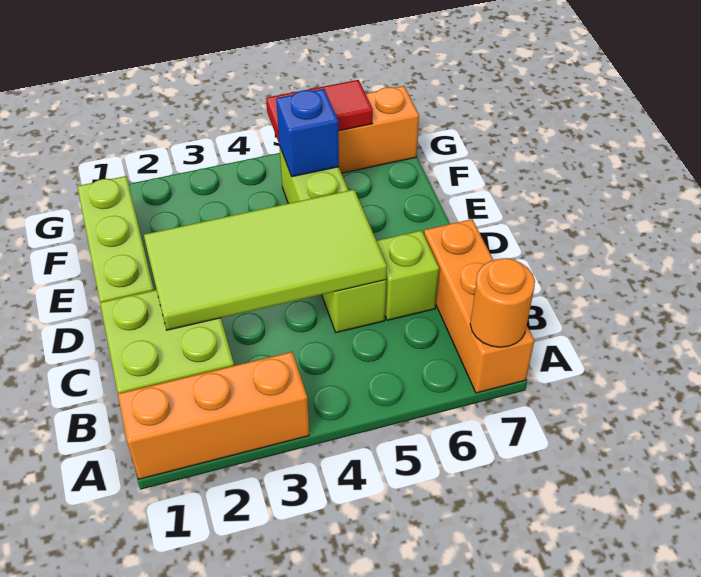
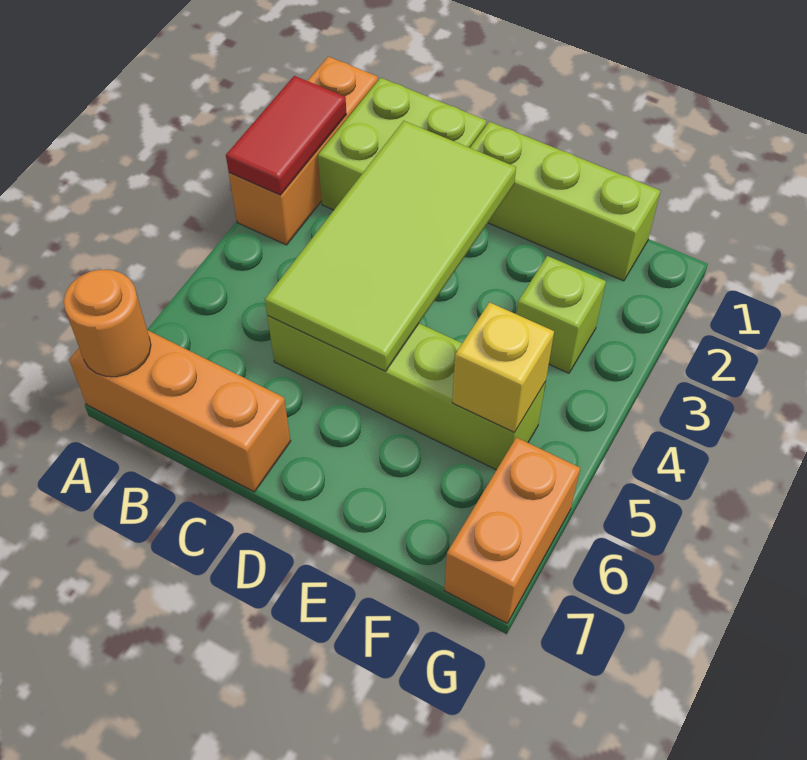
lime brick C6 level 1 -> lime brick F3 level 1
blue brick F5 level 2 -> yellow brick F5 level 2
red tile G5:G6 level 2 -> red tile A2:A3 level 2

